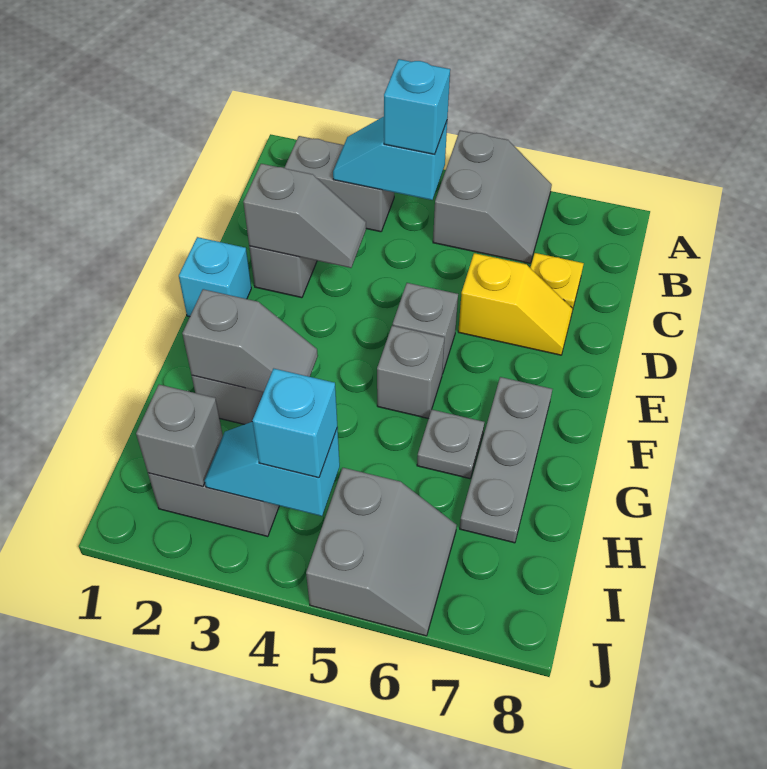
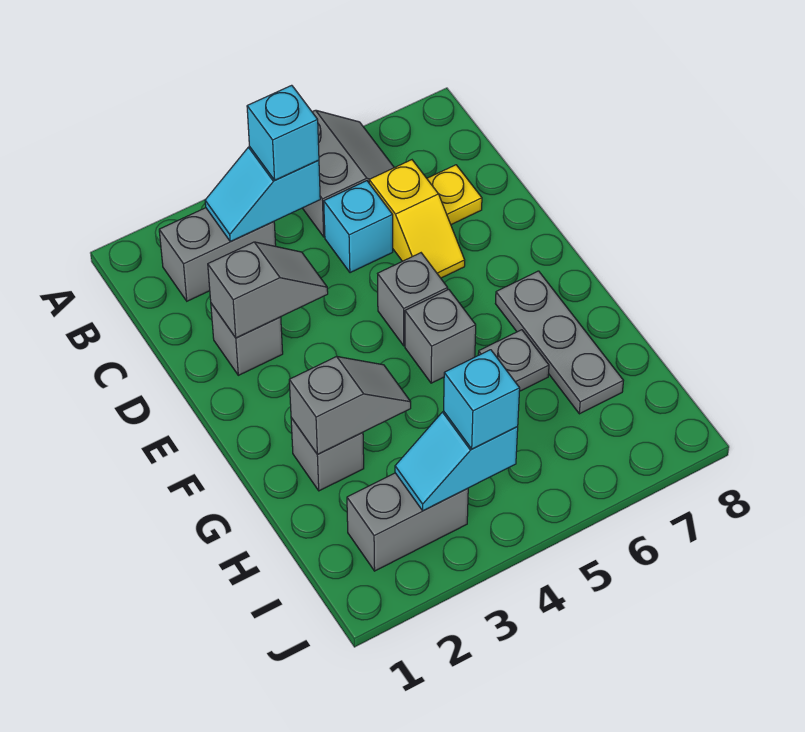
yellow slope D6:D7 level 1 top 6 -> yellow slope C6:D6 level 1 top C
cyan brick E1 level 1 -> cyan brick C5 level 1
grey brick I2 level 2 -> none
grey slope I5:J6 level 1 top 5 -> none

